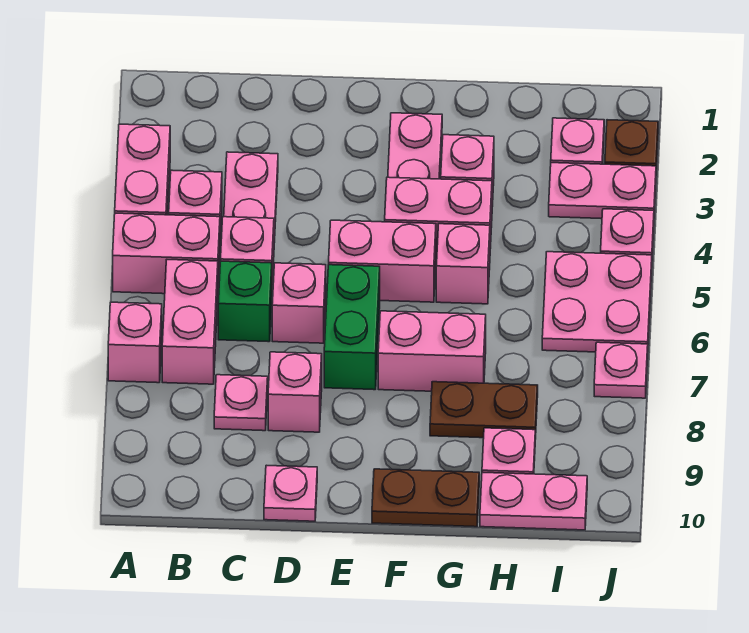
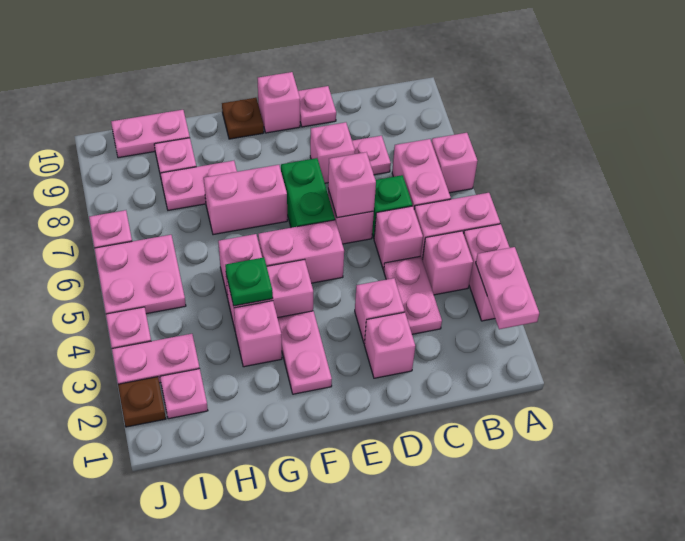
none -> pink plate A2:A3 level 2
none -> pink brick D2 level 1
none -> pink brick D3 level 1
none -> pink brick D6 level 2
none -> pink brick E10 level 1
brown plate F10:G10 level 1 -> brown plate F10 level 1
none -> green plate G4 level 2
brown plate G8:H8 level 1 -> pink plate G8:H8 level 1

